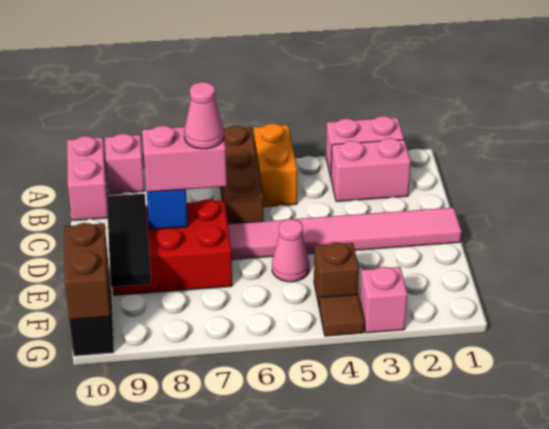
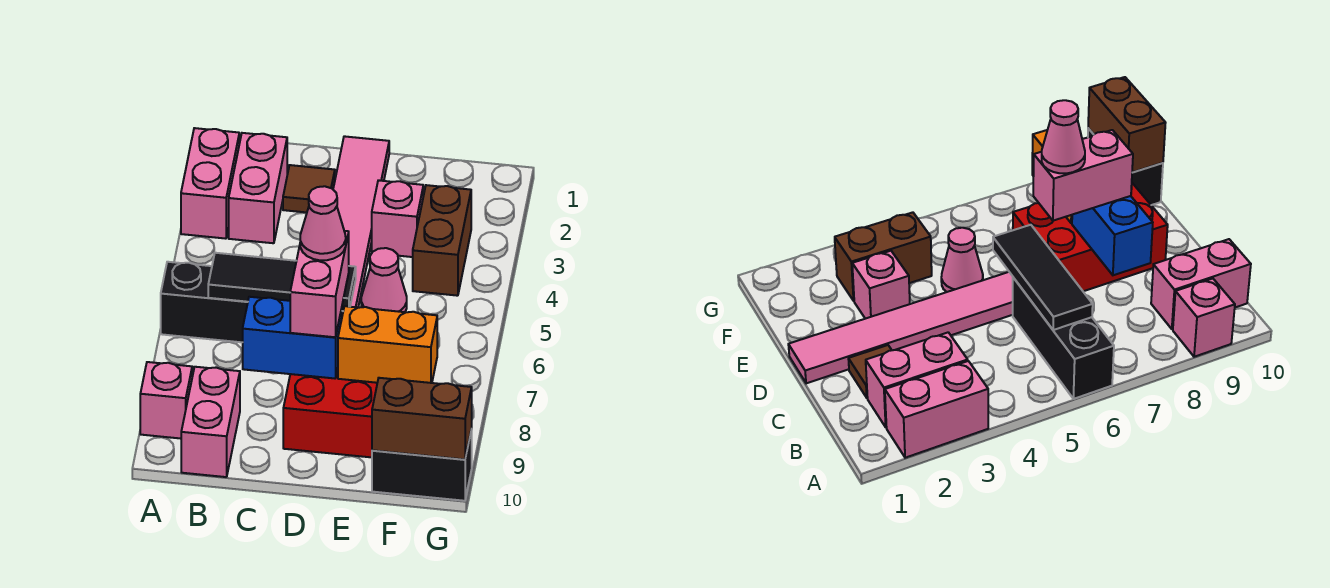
orange brick A5:B5 level 1 -> orange brick E8:F8 level 2
brown brick A6:C6 level 1 -> black brick A6:C6 level 1
pink brick A10:B10 level 1 -> pink brick B9:B10 level 1
black tile D9:F9 level 2 -> black tile B6:D6 level 2
brown brick F4 level 1 -> brown brick F3:F4 level 1
pink brick G3 level 1 -> pink brick E3 level 1
brown tile G4 level 1 -> brown tile C2 level 1

